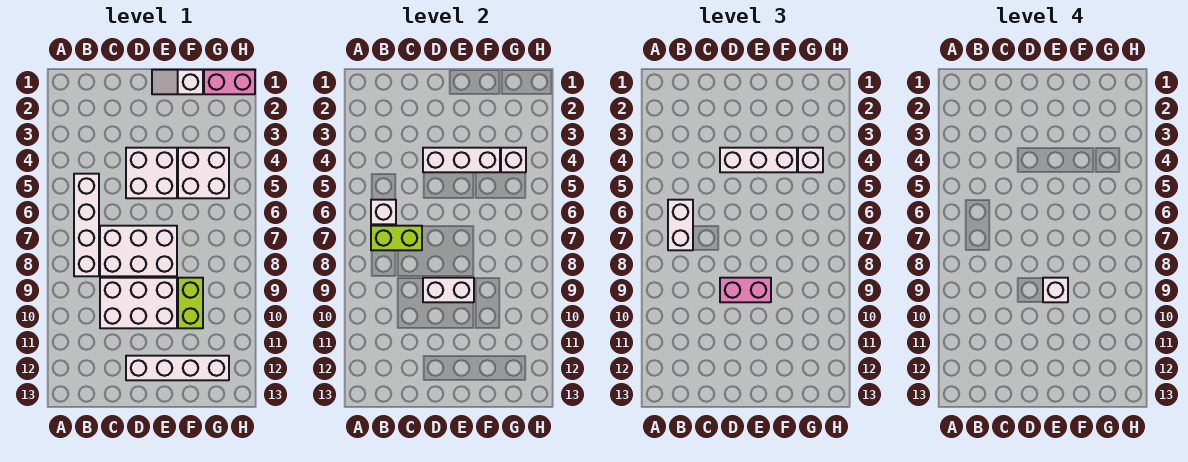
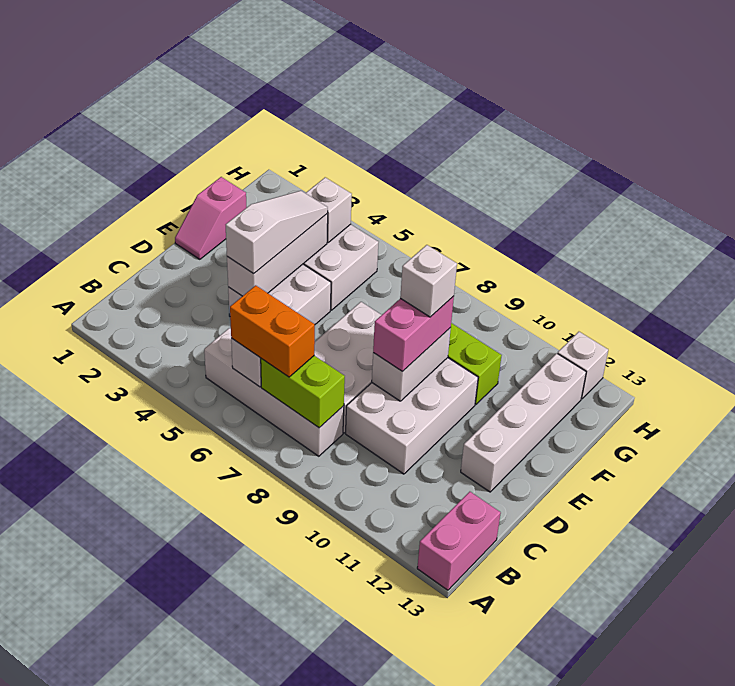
white brick B6:B7 level 3 -> orange brick B6:B7 level 3
lime brick B7:C7 level 2 -> lime brick B7:B8 level 2
white brick D4:F4 level 3 -> white slope D4:F4 level 3 top D
white slope E1:F1 level 1 top F -> pink slope E1:F1 level 1 top F
pink brick G1:H1 level 1 -> pink brick A13:B13 level 1
white brick G4 level 3 -> white brick H12 level 1

